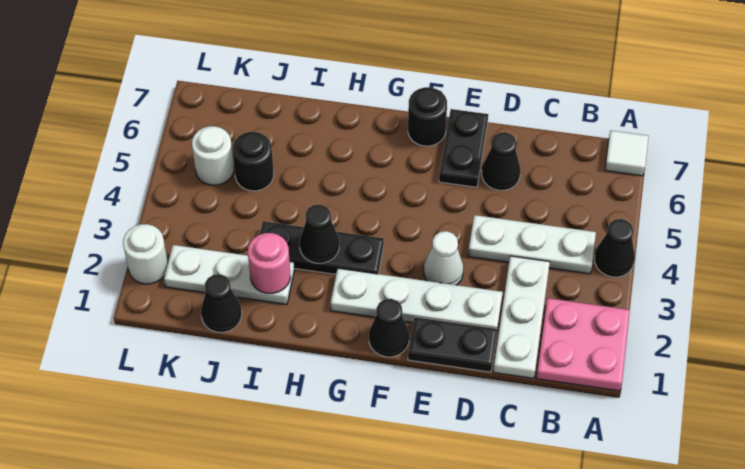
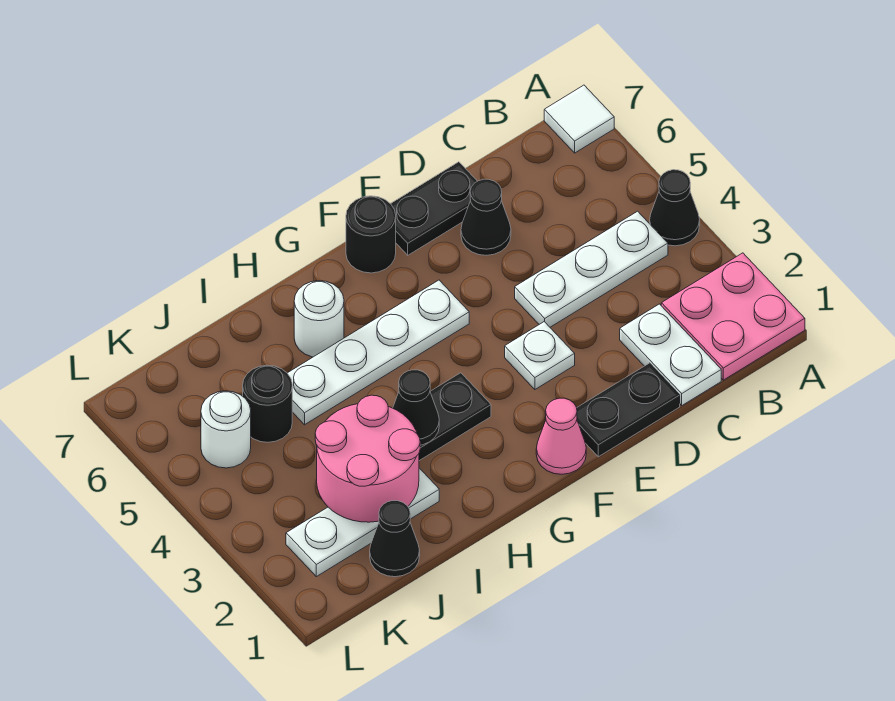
white plate C1:C3 level 1 -> white plate C1:C2 level 1
white plate D2:G2 level 1 -> white plate F5:I5 level 1
white cone E3 level 1 -> white plate E3 level 1
black plate E6:E7 level 1 -> black plate D7:E7 level 1
black cone F1 level 1 -> pink cone F1 level 1
pink round brick I2 level 2 -> pink round brick I2:J3 level 2
white round brick L2 level 1 -> white round brick H6 level 1

